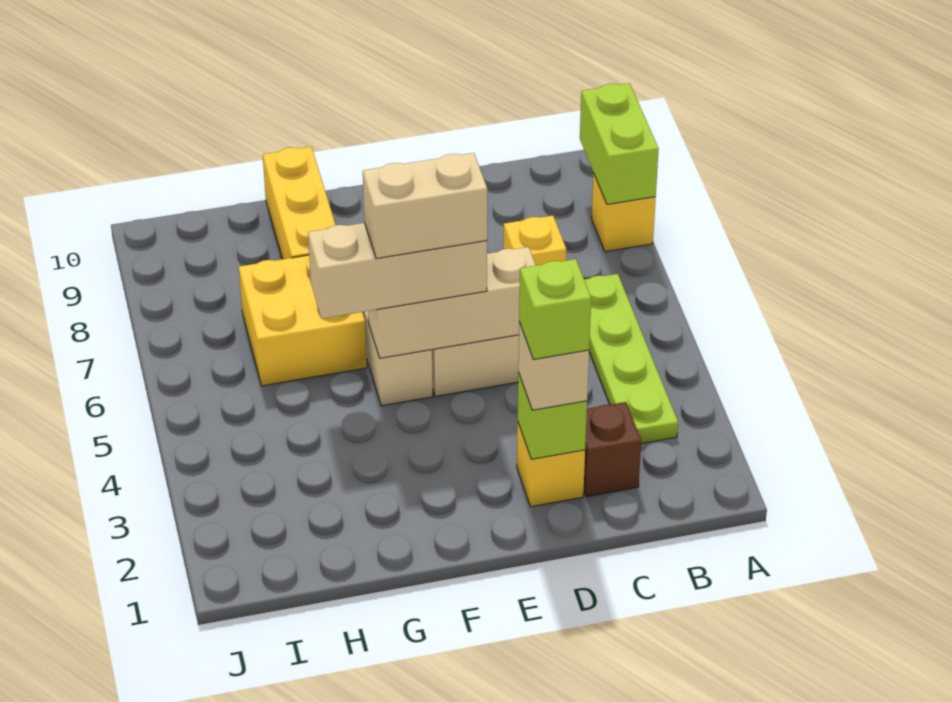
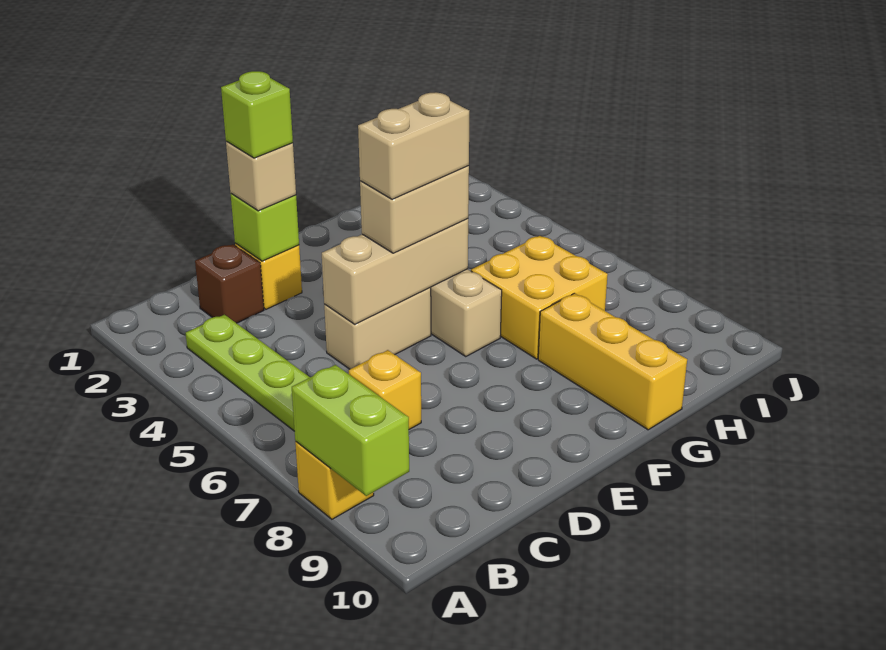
tan brick E5:G5 level 3 -> tan brick E5:F5 level 3

